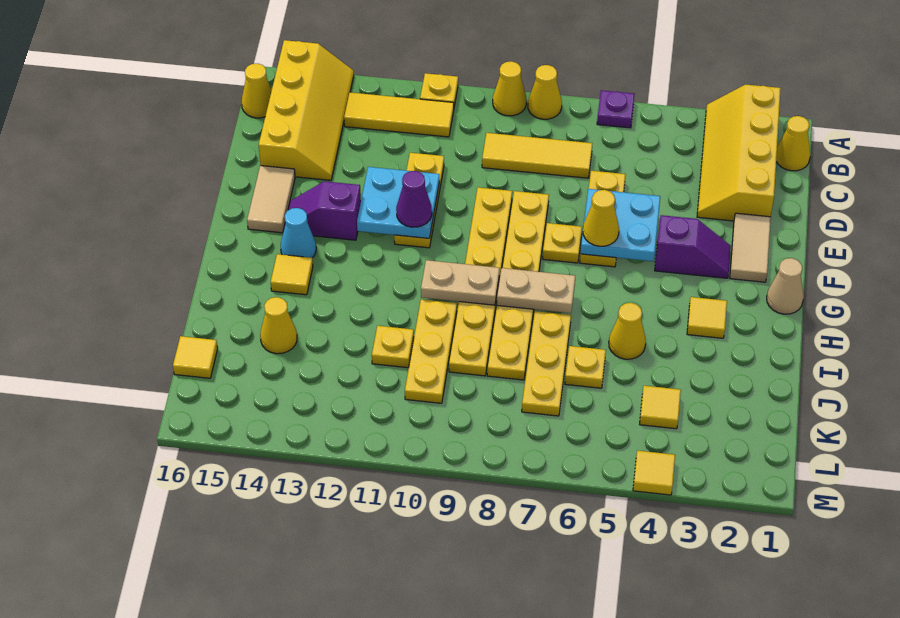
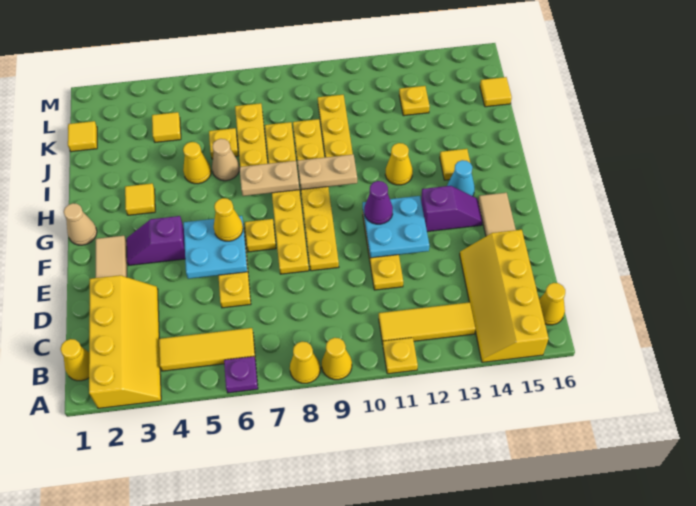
yellow tile C7:C9 level 1 -> yellow tile B4:B6 level 1
none -> tan cone I6 level 1
yellow plate J11 level 1 -> yellow plate K13 level 1
yellow cone J14 level 1 -> yellow cone H12 level 1
yellow tile M4 level 1 -> yellow tile K1 level 1

